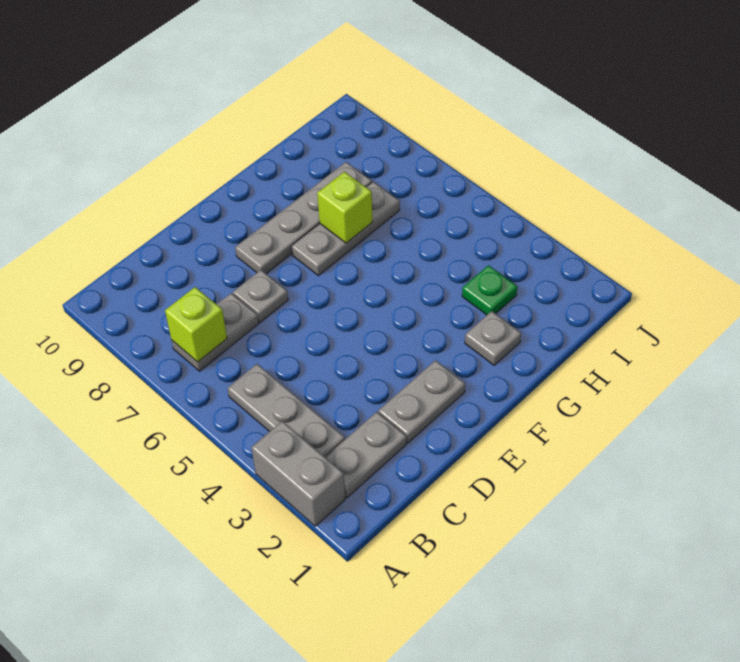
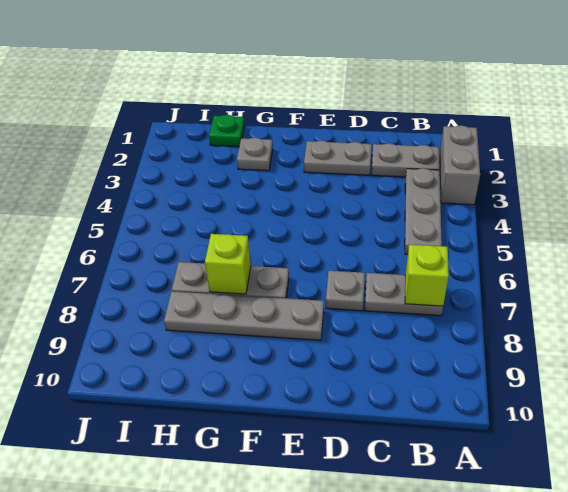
green plate H3 level 1 -> green plate H1 level 1

